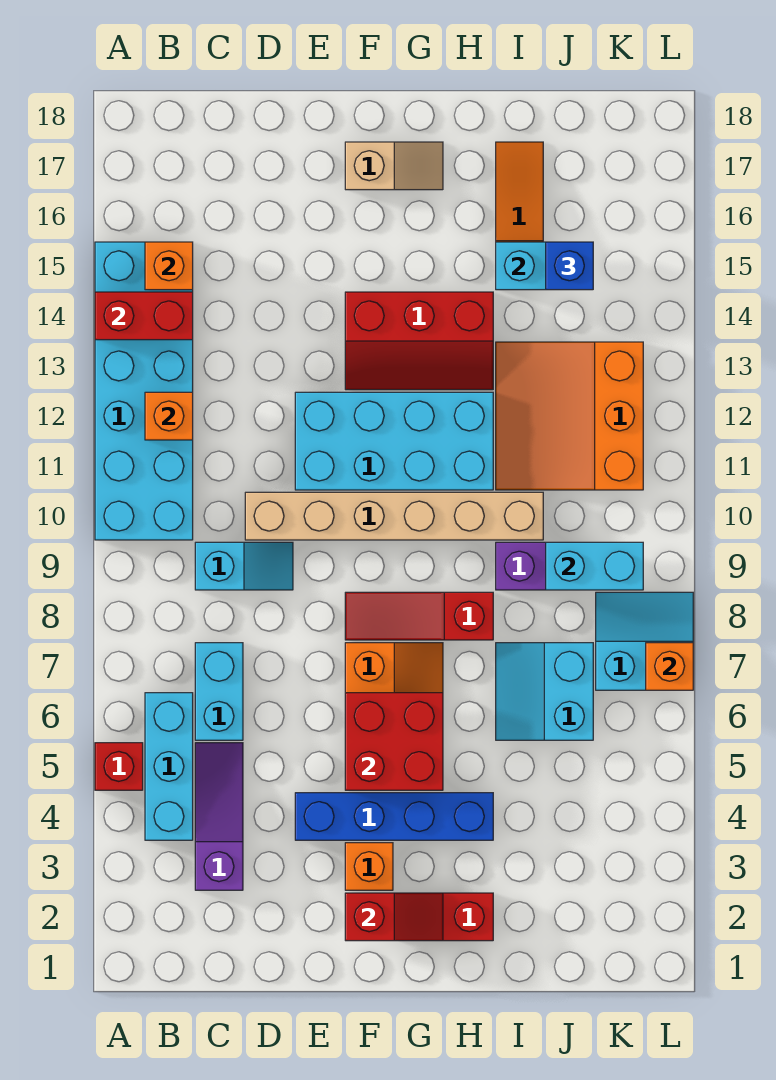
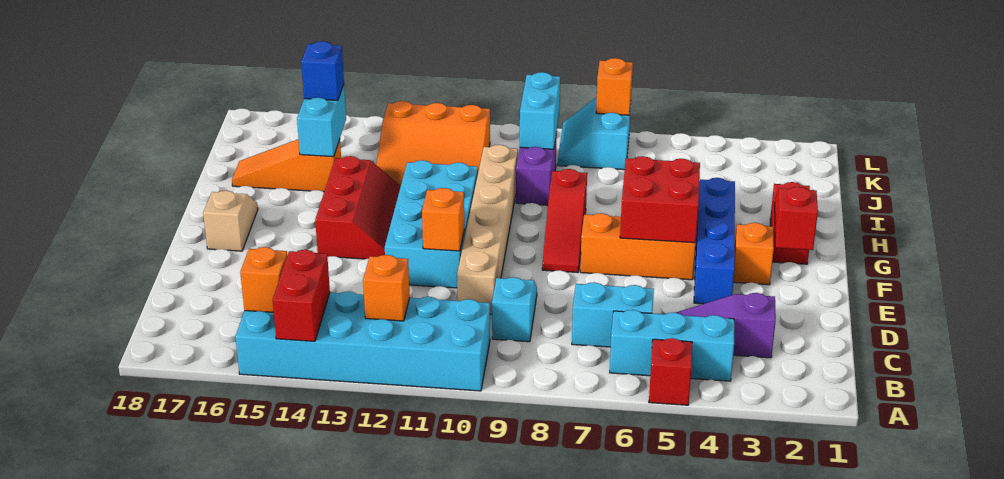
none -> orange brick E11 level 2
cyan slope I6:J7 level 1 top J -> none

